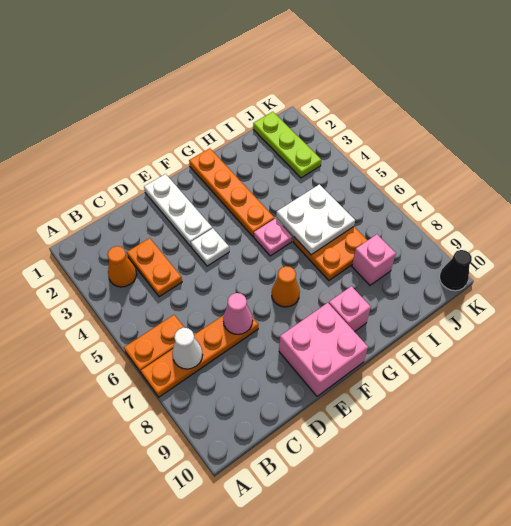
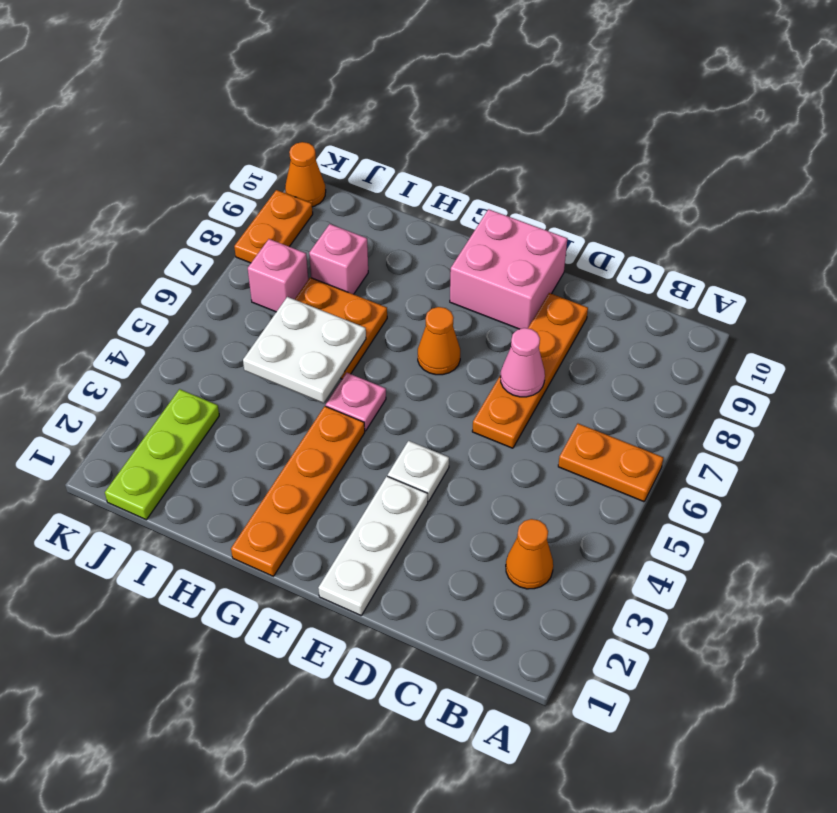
orange plate A7:D7 level 1 -> orange plate D6:D9 level 1
white cone B7 level 2 -> none
orange plate C3:C4 level 1 -> orange plate K8:K9 level 1
pink brick G9 level 1 -> pink brick J7 level 1
black cone K10 level 1 -> orange cone K10 level 1

